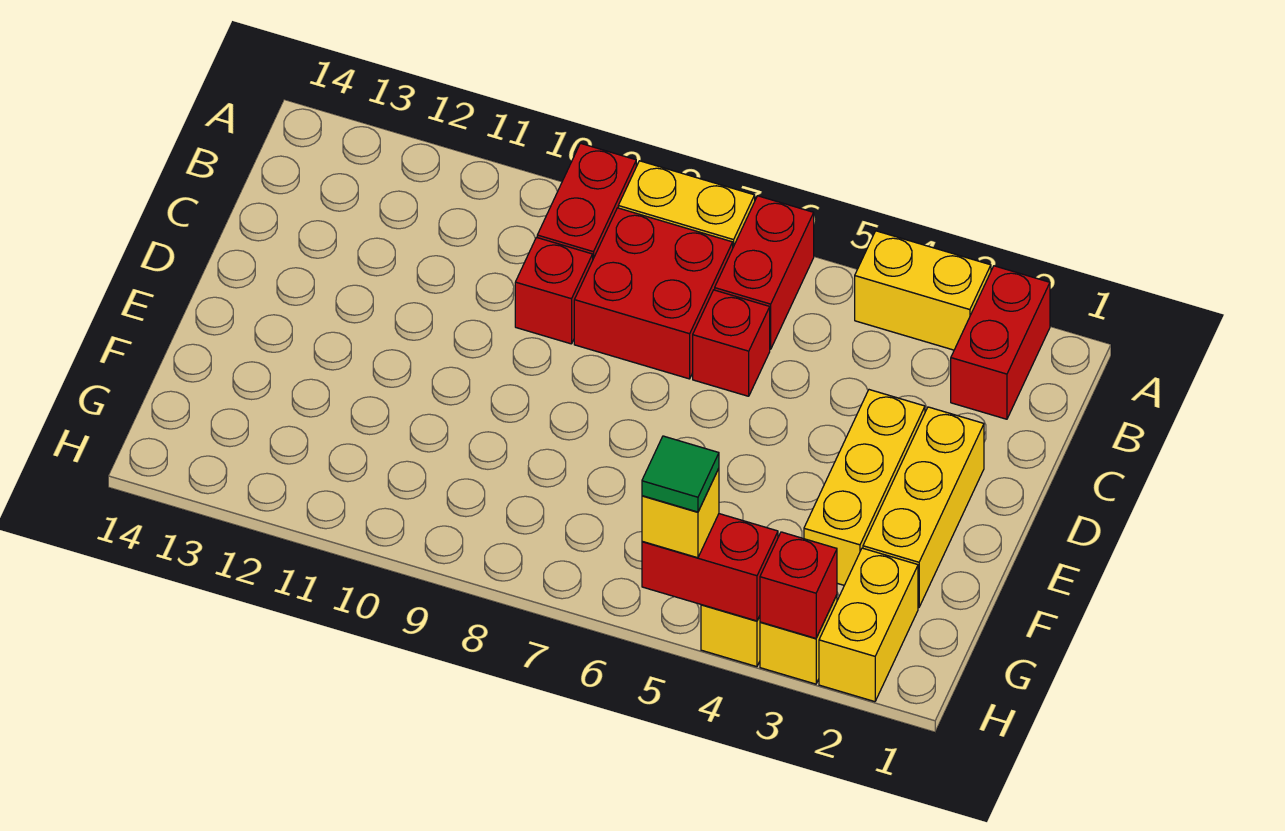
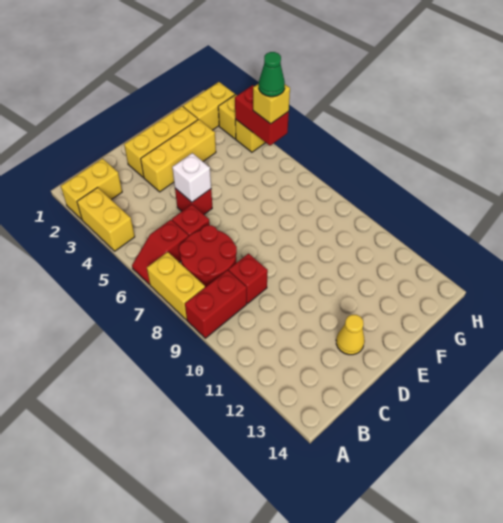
red brick A2:B2 level 1 -> yellow brick A2:B2 level 1
red brick A6:B6 level 1 -> red slope A6:B6 level 1 top B
red brick B7:C8 level 1 -> red round brick B7:C8 level 1
none -> white brick D5 level 2
none -> yellow cone D13 level 1
red brick H3 level 2 -> red brick D5 level 1
green tile H5 level 4 -> green cone H5 level 4

